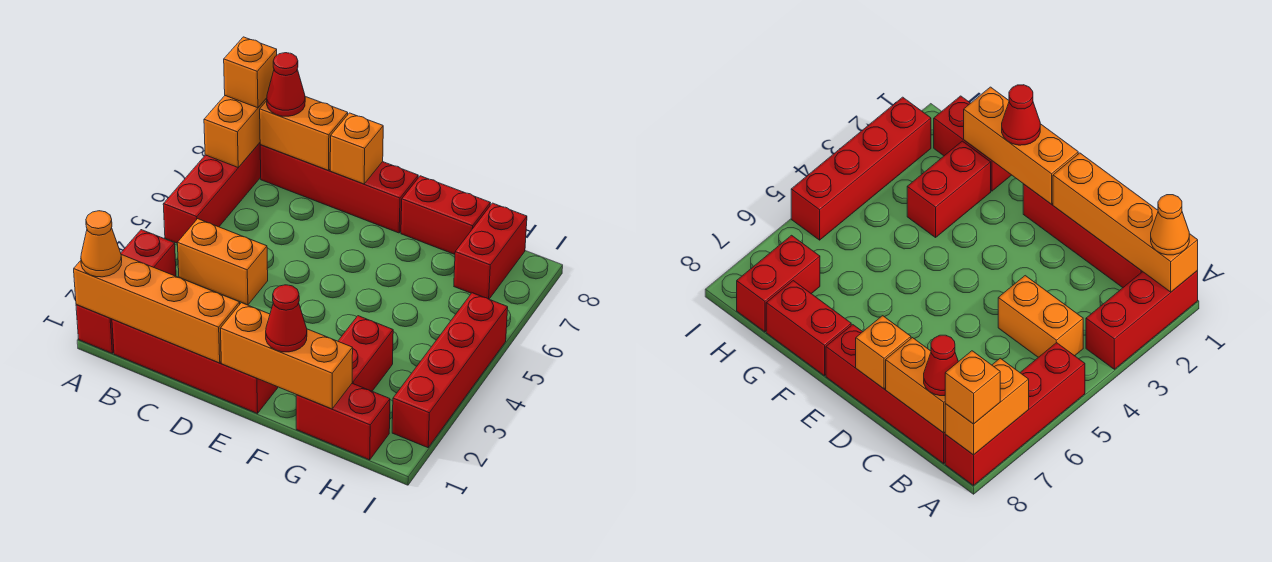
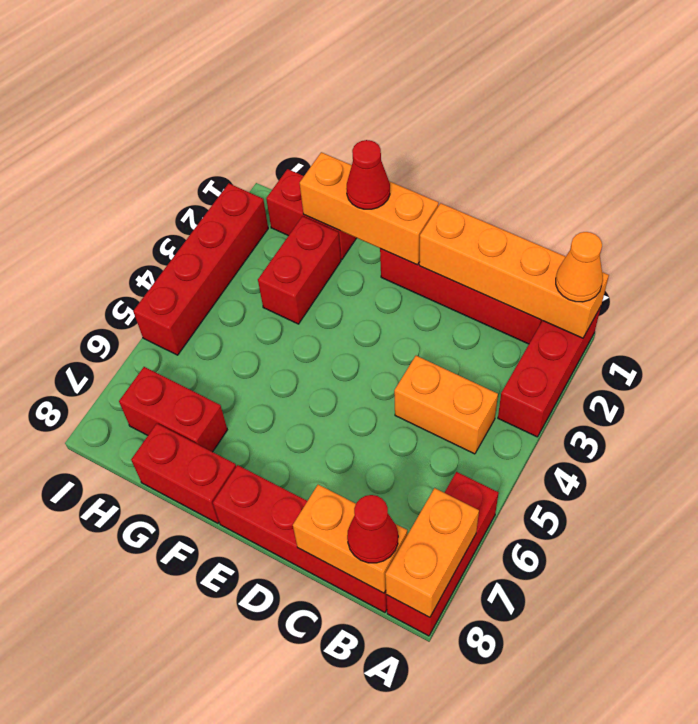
red brick A5:A8 level 1 -> red brick A6:A8 level 1
orange brick A8 level 3 -> none
orange brick D8 level 2 -> none
red brick H7:H8 level 1 -> red brick G7:H7 level 1

